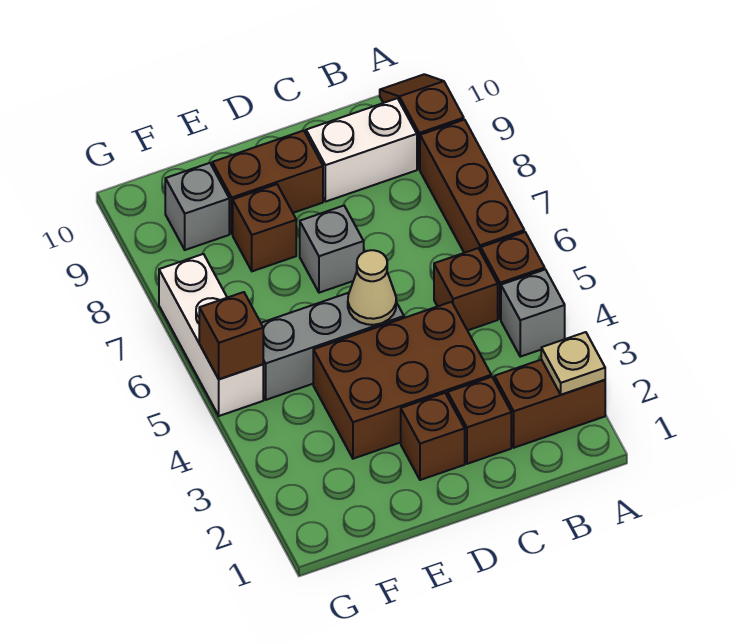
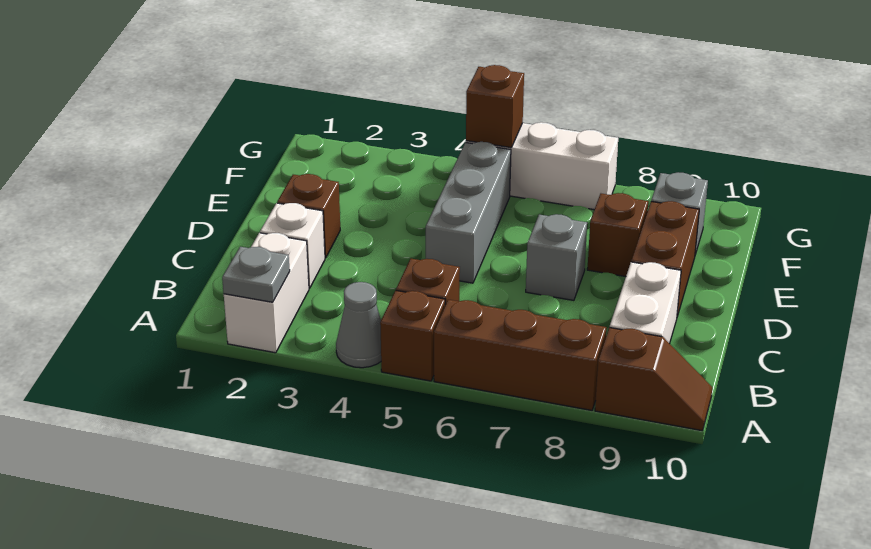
brown brick A2:B2 level 1 -> white brick A2:B2 level 1
tan plate A2 level 2 -> grey plate A2 level 2
grey brick A4 level 1 -> grey cone A4 level 1
brown brick C2 level 1 -> white brick C2 level 1
brown brick C3:E4 level 1 -> none
tan cone D5 level 2 -> none

